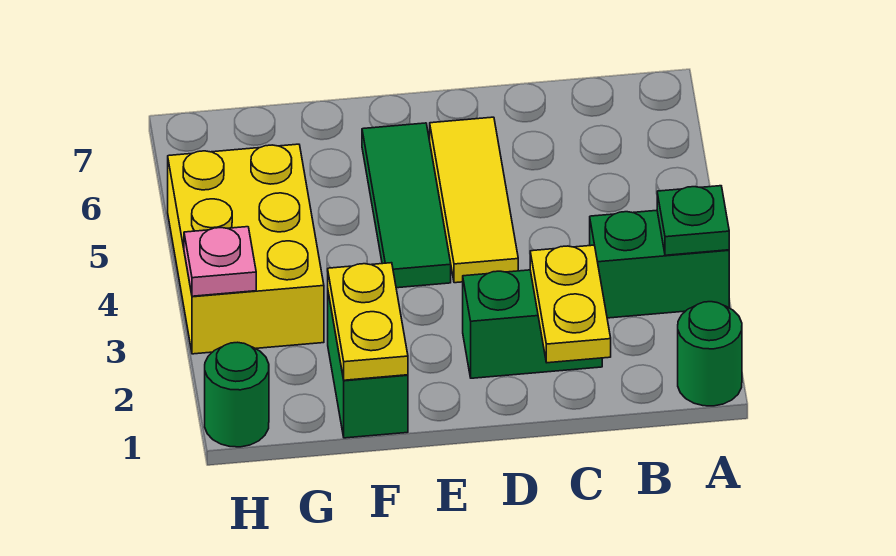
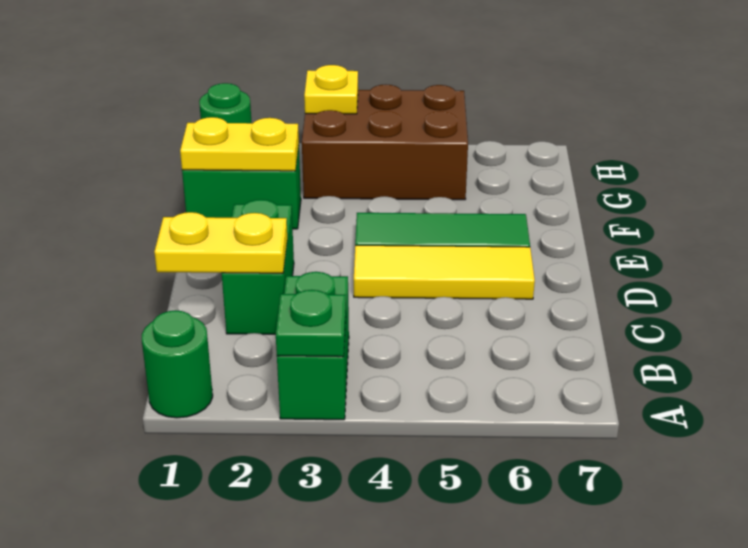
yellow brick G3:H5 level 1 -> brown brick G3:H5 level 1
pink plate H3 level 2 -> yellow plate H3 level 2

